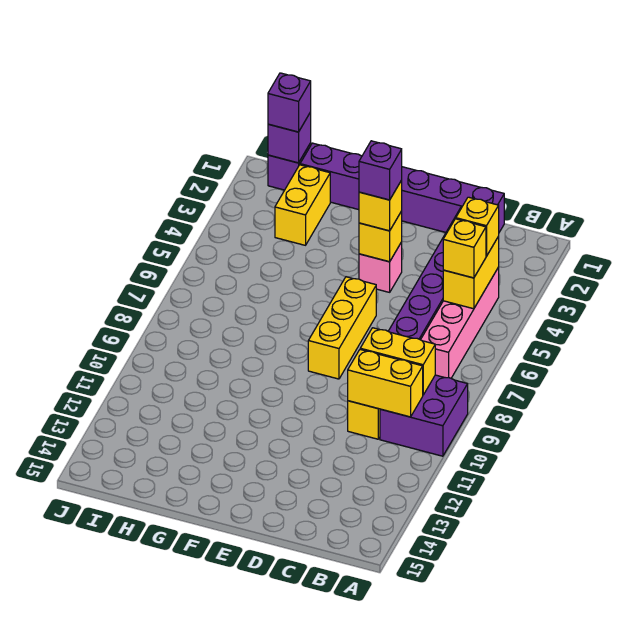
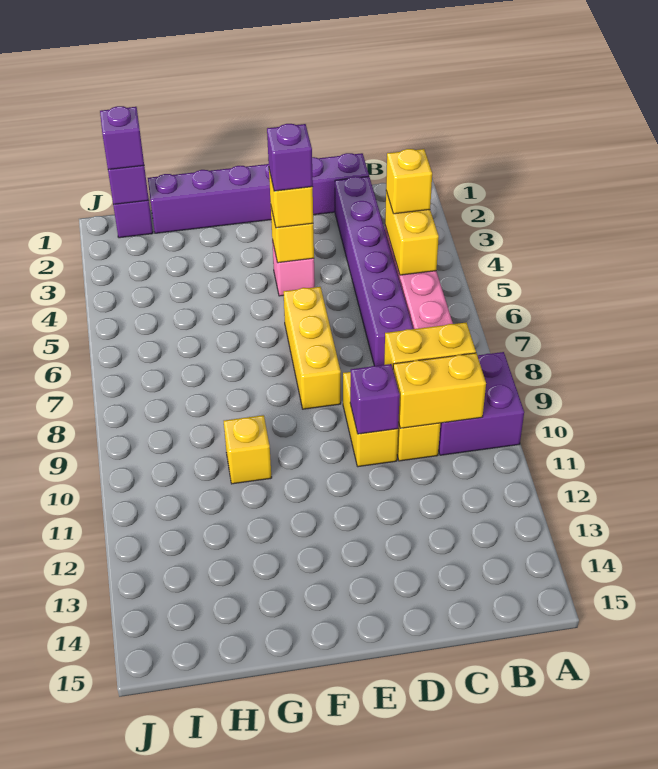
yellow brick B5 level 3 -> yellow brick G10 level 1
none -> purple brick D10 level 2
yellow brick H2:H3 level 1 -> yellow brick D9:D10 level 1

